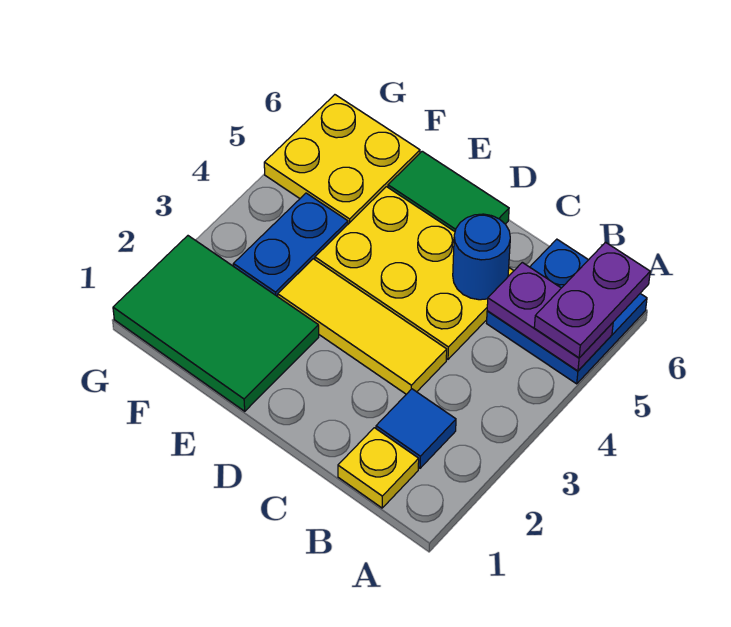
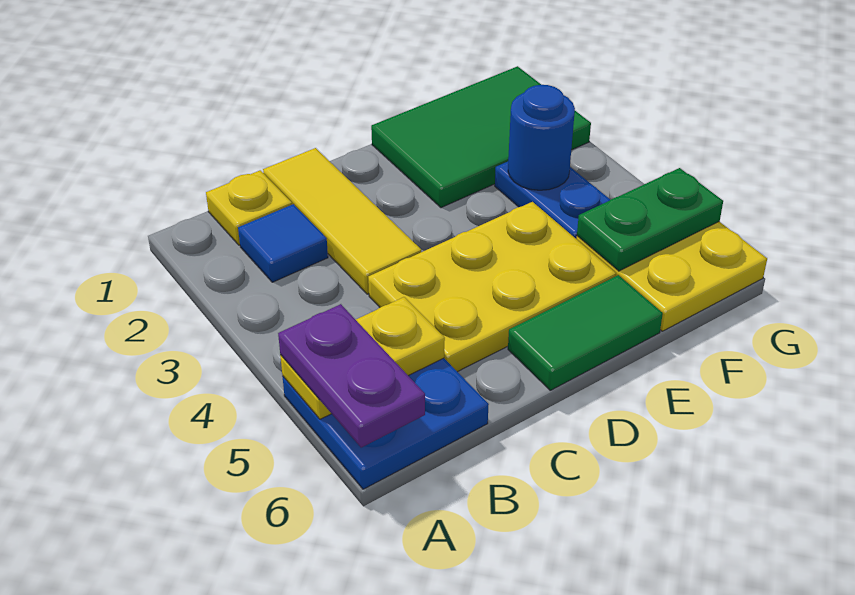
purple plate A5:B5 level 2 -> yellow plate A5:B5 level 2
yellow tile C3:E3 level 1 -> yellow tile C1:C3 level 1
blue round brick C5 level 2 -> blue round brick F3 level 2
none -> green plate F5:G5 level 2

